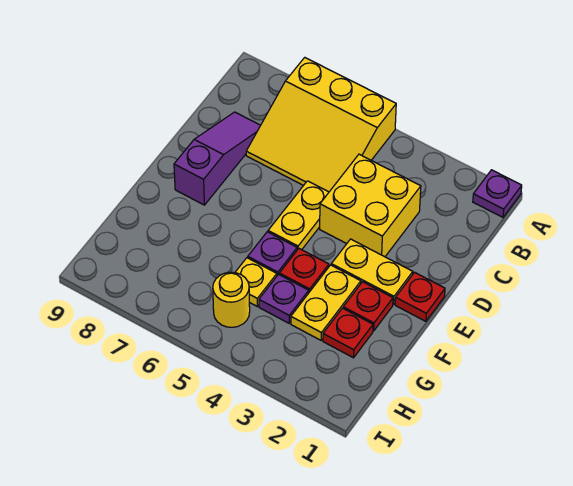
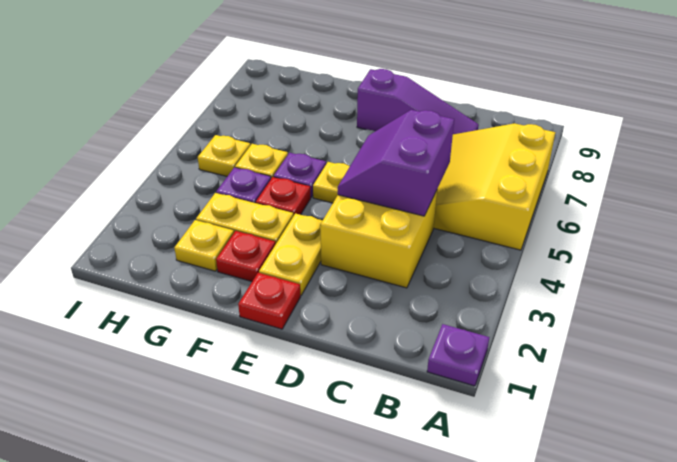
none -> purple slope C4:D5 level 2 top C
red plate G2 level 1 -> yellow plate G2 level 1
yellow round brick H5 level 1 -> yellow plate H5 level 1

